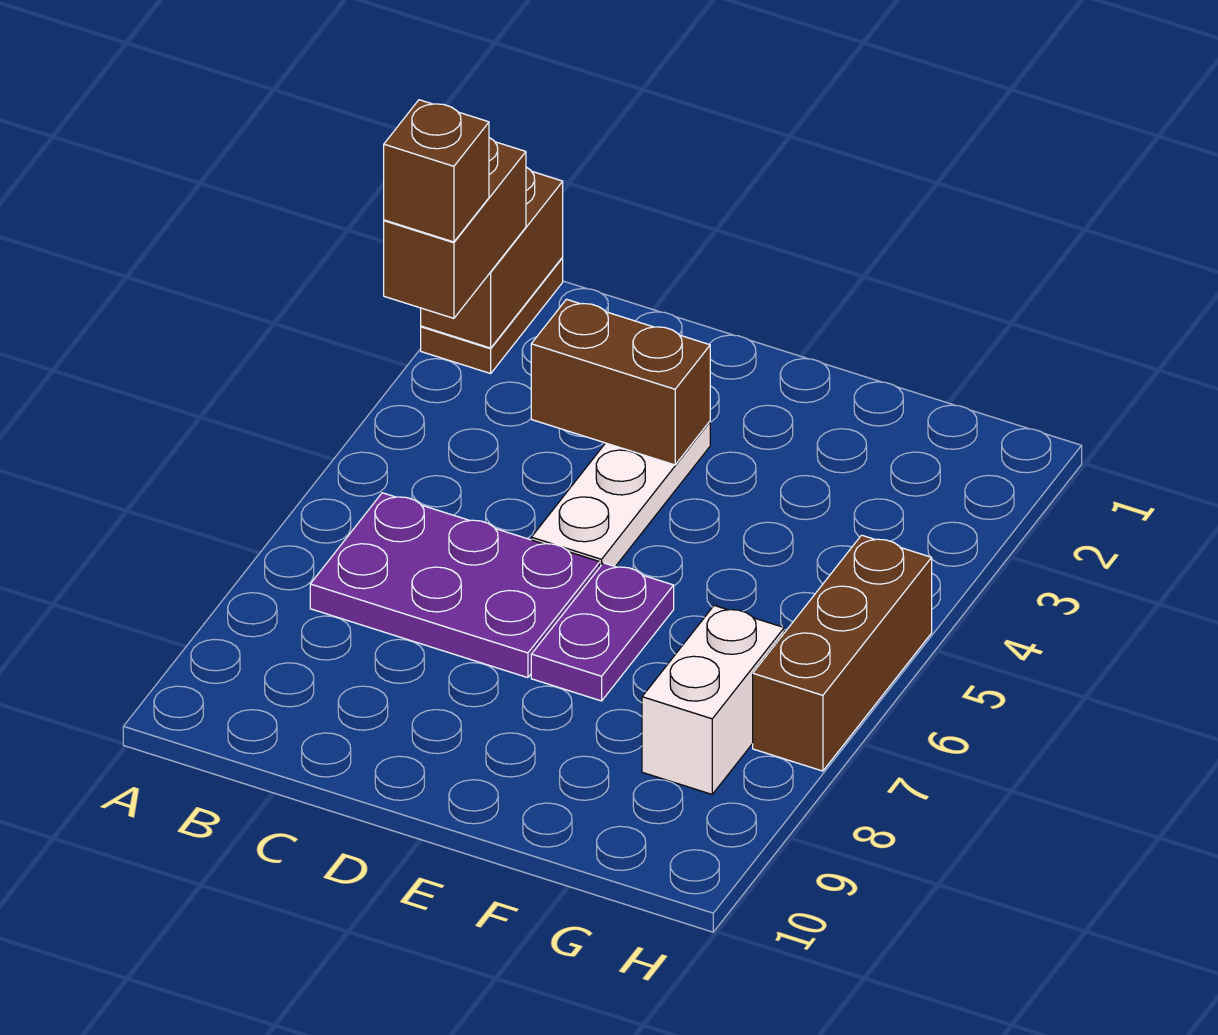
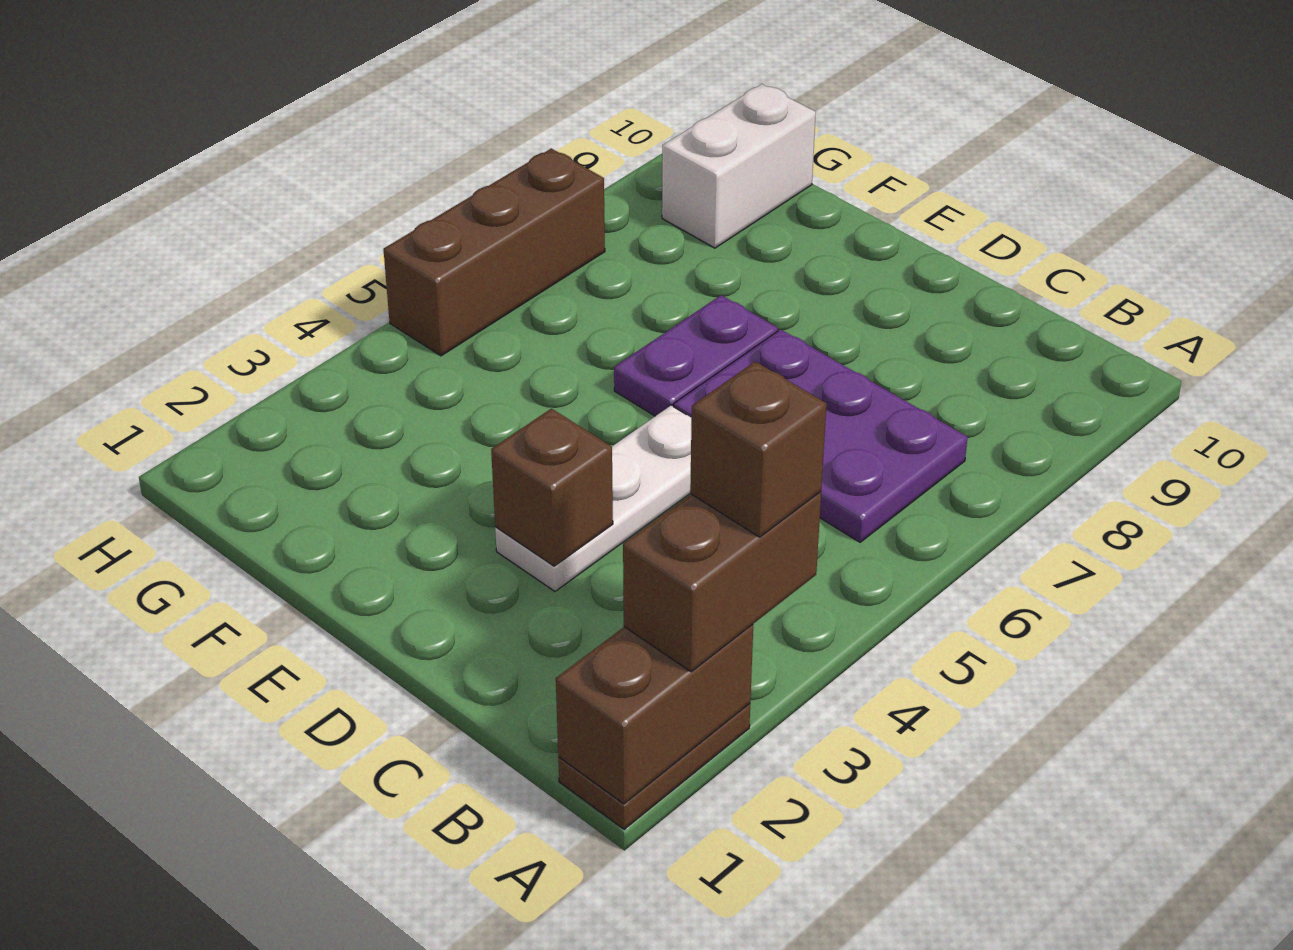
brown brick C3:D3 level 2 -> brown brick D3 level 2
white brick G7:G8 level 1 -> white brick G9:G10 level 1

